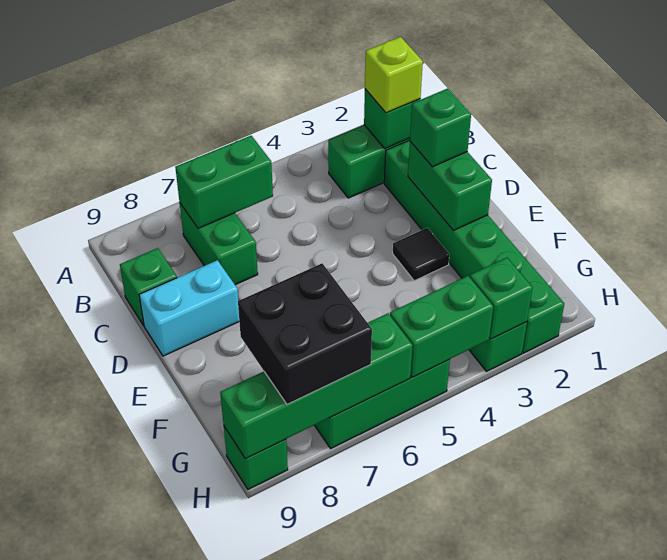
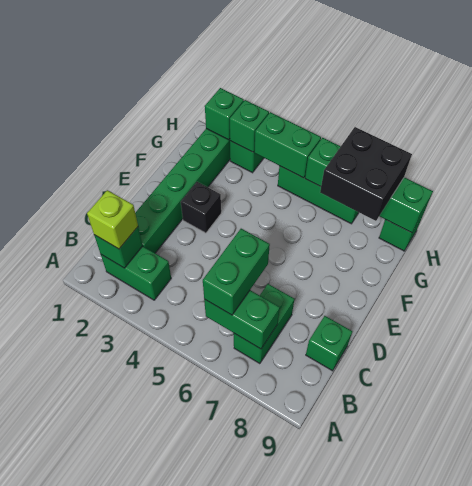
green brick D2:E2 level 2 -> green brick B6:C6 level 3
green brick D2 level 3 -> green brick H2 level 2
cyan brick D8:D9 level 1 -> none
black tile E3 level 1 -> black brick E3 level 1

